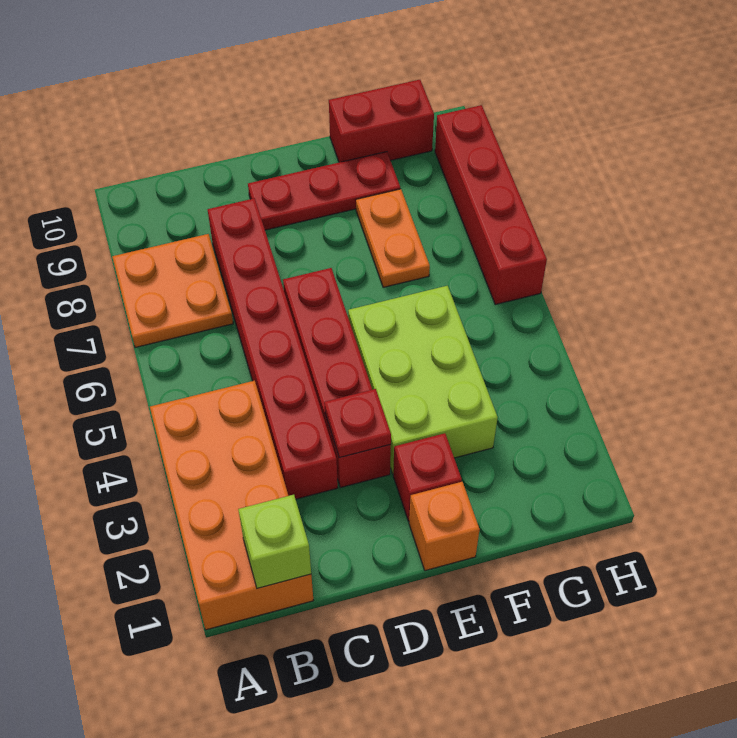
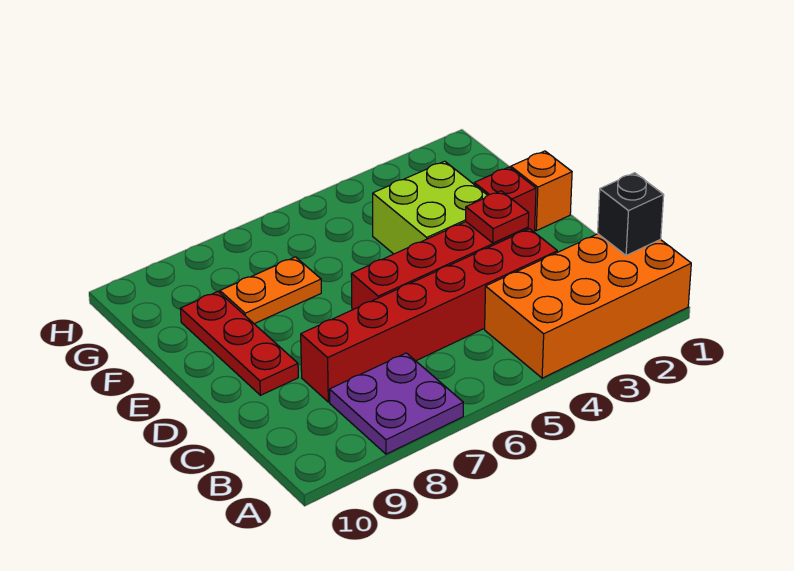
orange plate A7:B8 level 1 -> purple plate A7:B8 level 1
lime brick B1 level 2 -> black brick B1 level 2
lime brick E3:F5 level 1 -> lime brick E3:F4 level 1
red brick F10:G10 level 1 -> none
red brick H6:H9 level 1 -> none

